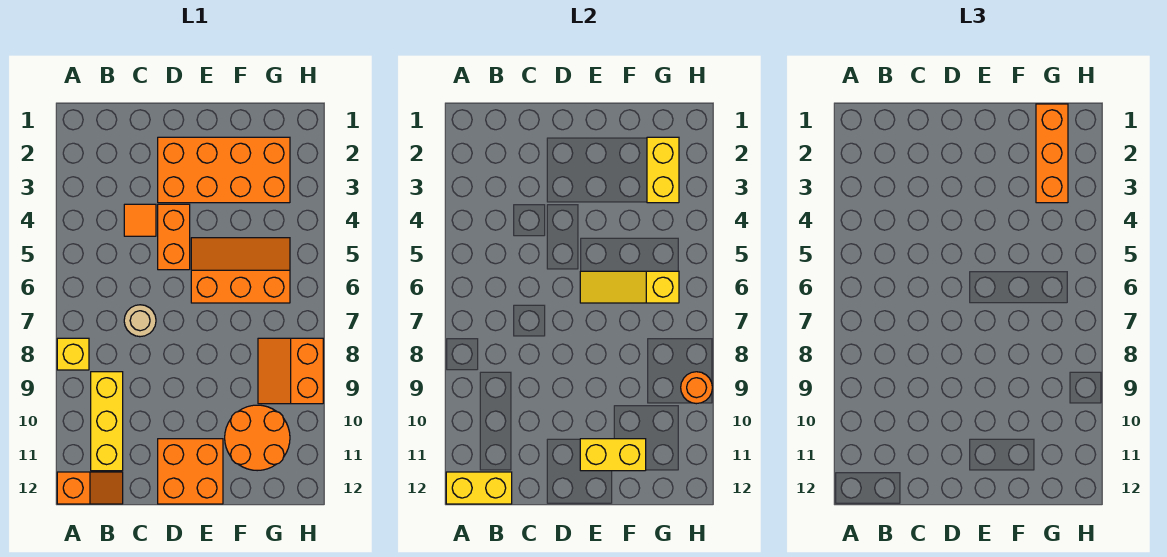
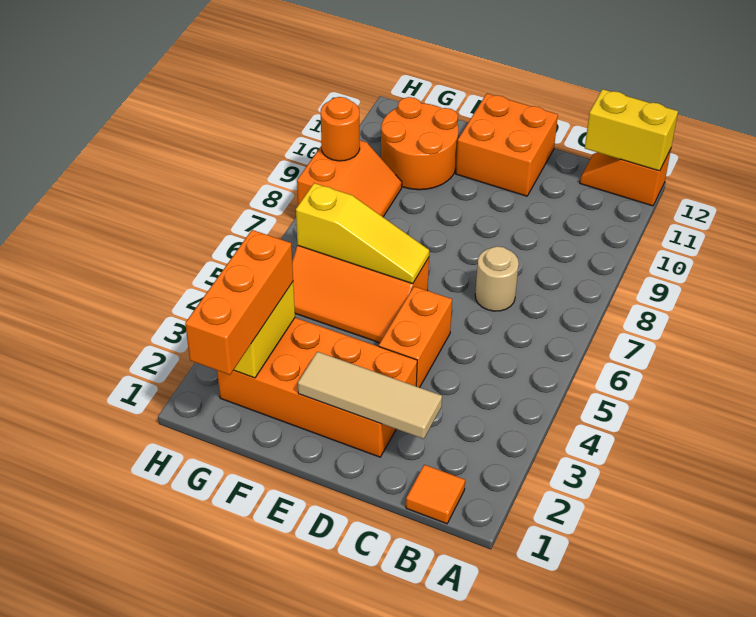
yellow brick A8 level 1 -> none
yellow brick B9:B11 level 1 -> none
none -> tan tile C2:E2 level 2
orange tile C4 level 1 -> orange tile B1 level 1
yellow brick E11:F11 level 2 -> none

